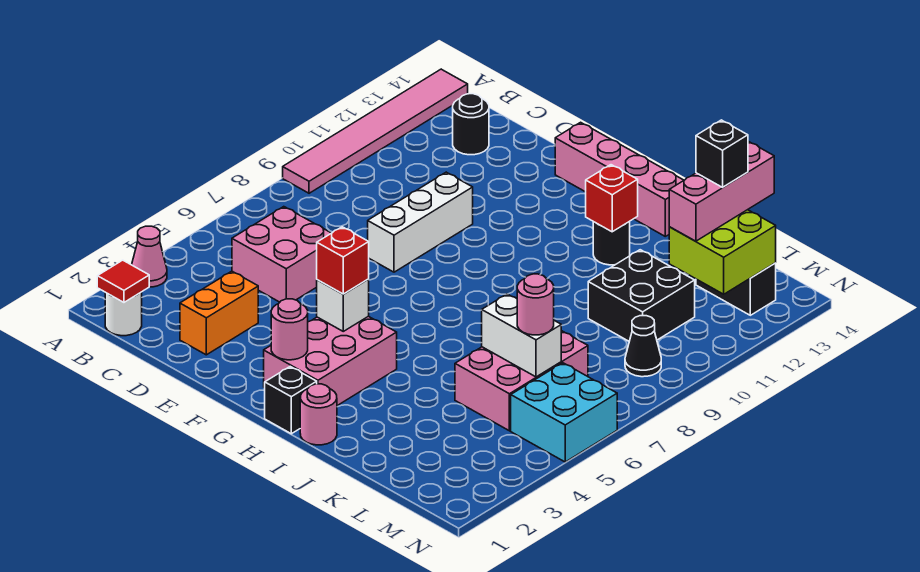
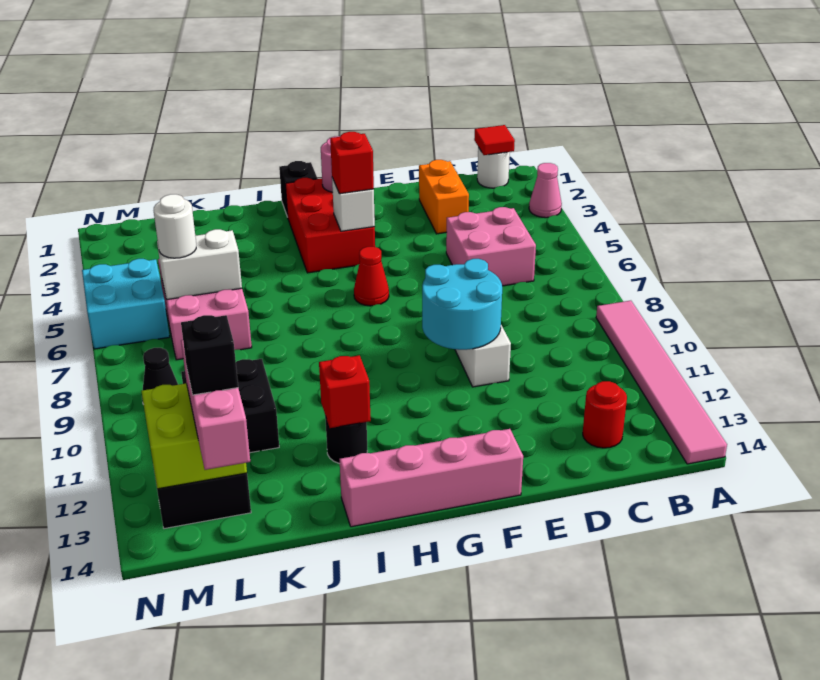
black round brick C13 level 1 -> red round brick C13 level 1
none -> cyan round brick E9:F10 level 2
pink brick G2:H4 level 1 -> red brick G2:H4 level 1
none -> red cone G6 level 1
pink round brick I1 level 1 -> none
pink round brick L6 level 3 -> white round brick L6 level 3

